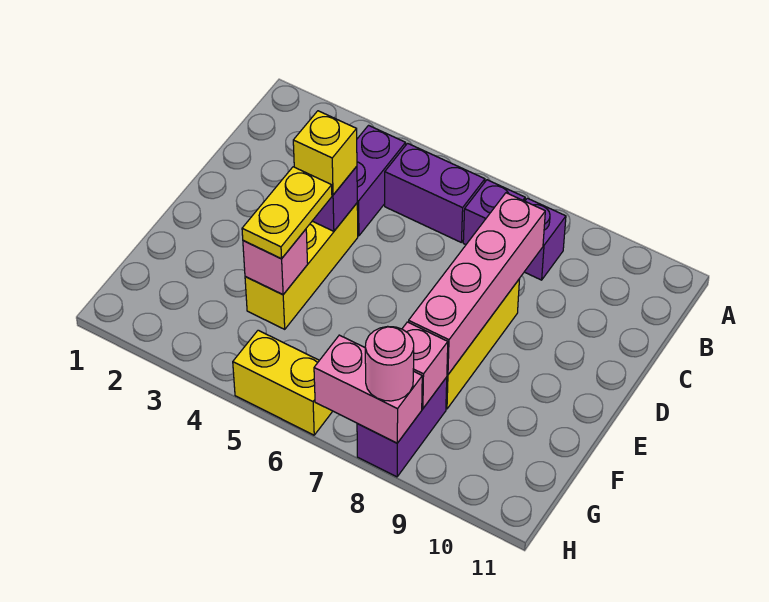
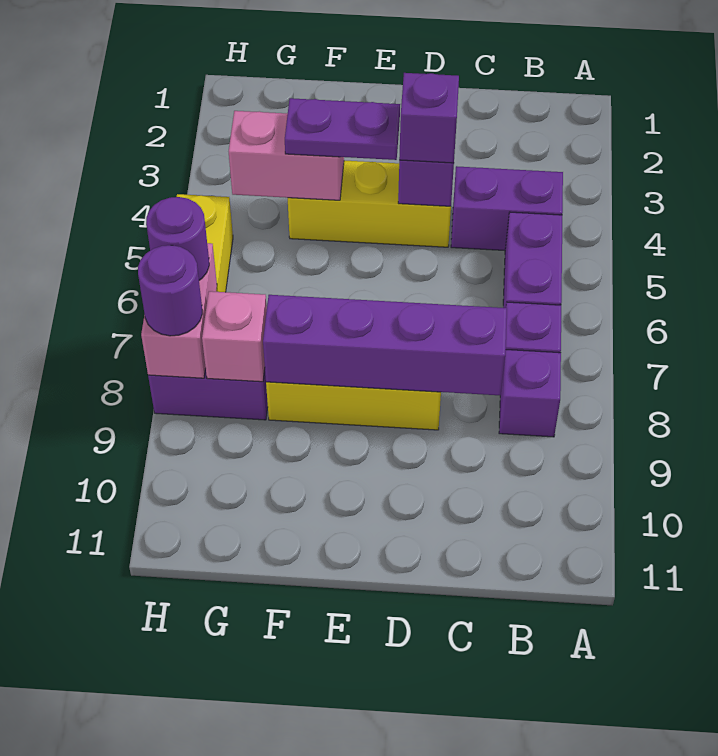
pink brick C8:F8 level 2 -> purple brick C8:F8 level 2
yellow brick D4 level 3 -> purple brick D4 level 3
yellow plate E4:F4 level 3 -> purple plate E4:F4 level 3
pink brick F4 level 2 -> pink brick F4:G4 level 2
none -> purple round brick H7 level 3
pink round brick H8 level 3 -> purple round brick H8 level 3

